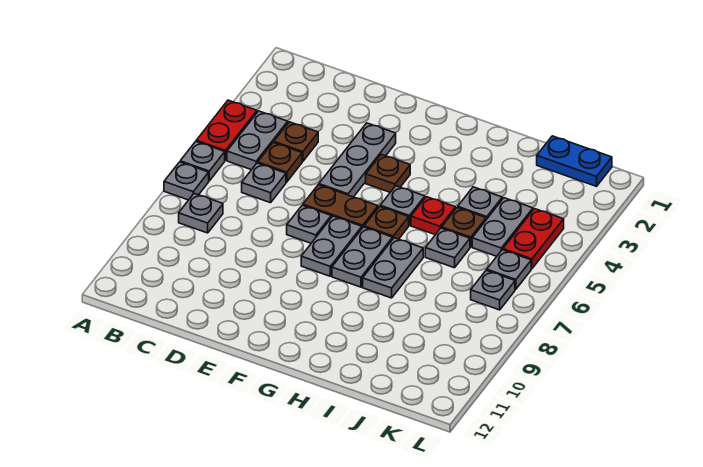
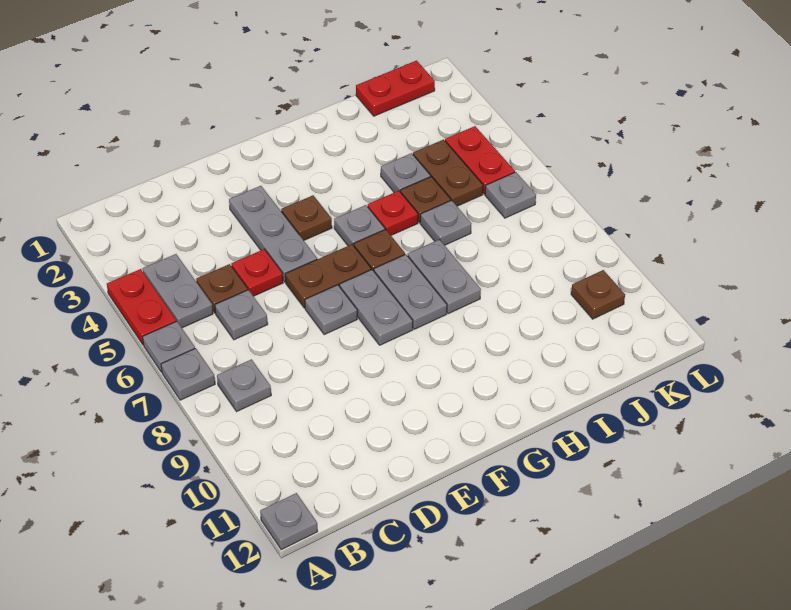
brown plate C4 level 1 -> brown plate K10 level 1
none -> red plate D5 level 1
blue plate J1:K1 level 1 -> red plate J1:K1 level 1
grey plate J4:J5 level 1 -> brown plate J4:J5 level 1
grey plate K7 level 1 -> grey plate A12 level 1

